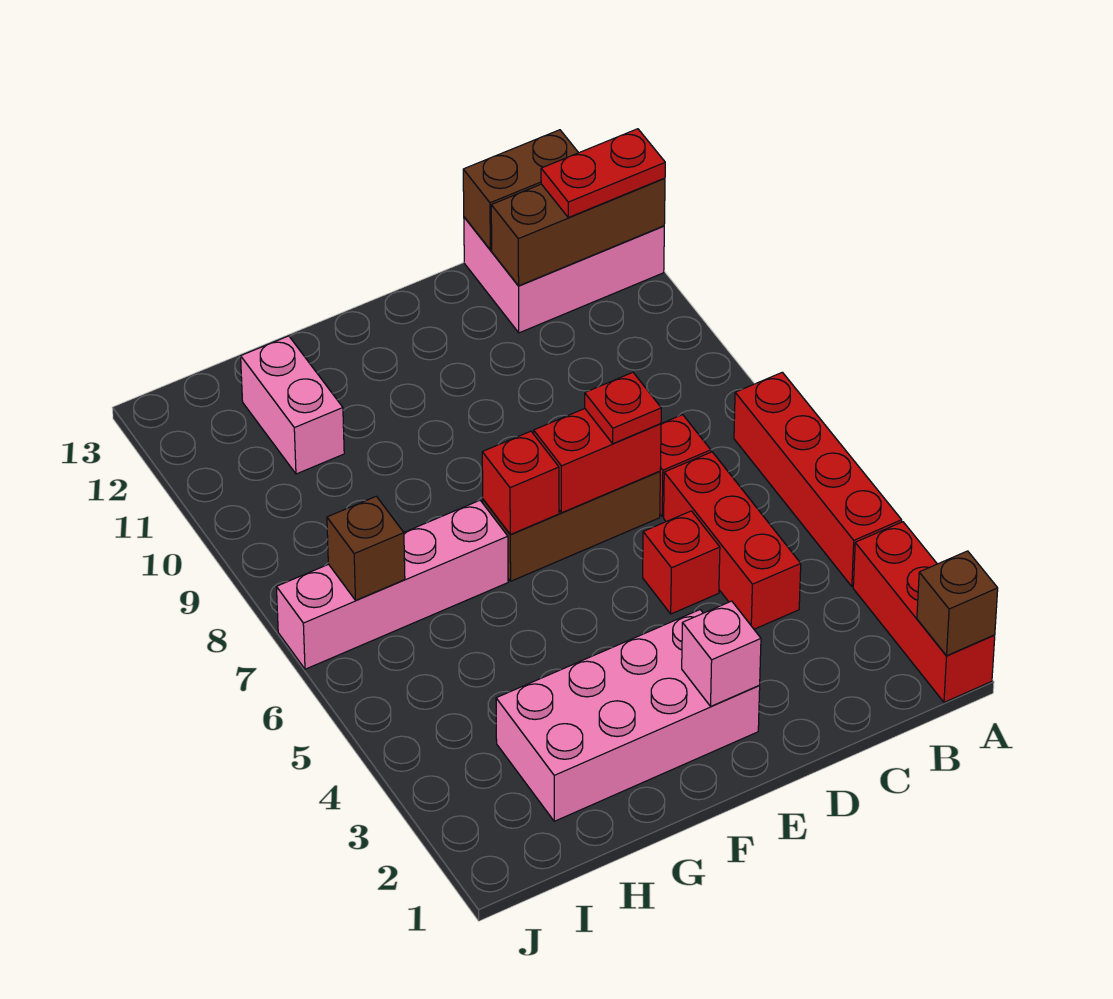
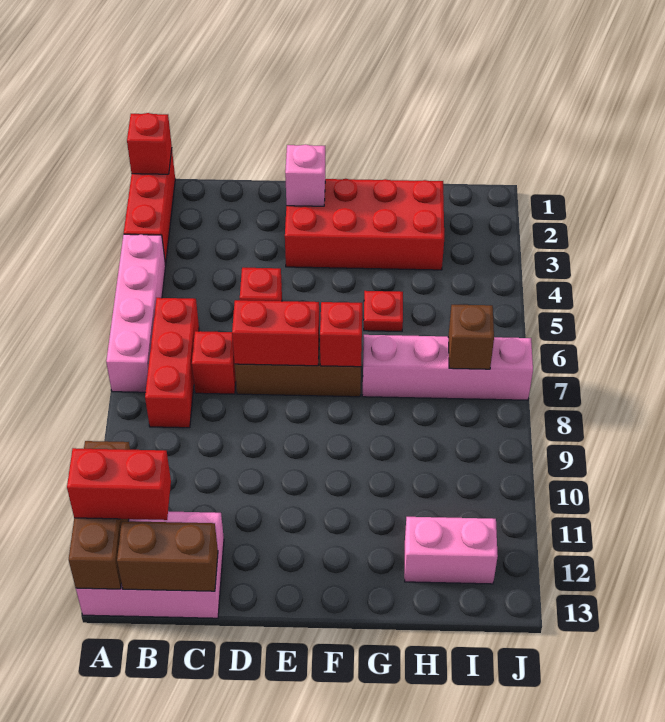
brown brick A1 level 2 -> red brick A1 level 2
red brick A4:A7 level 1 -> pink brick A4:A7 level 1
brown brick A12:C12 level 2 -> brown brick A11:A13 level 2
red plate A12:B12 level 3 -> red brick A12:B12 level 3
red brick C4:C6 level 1 -> red brick B6:B8 level 1
red plate D7 level 3 -> red plate G5 level 1
pink brick E2:H3 level 1 -> red brick E2:H3 level 1
pink brick H11:H12 level 1 -> pink brick H12:I12 level 1

